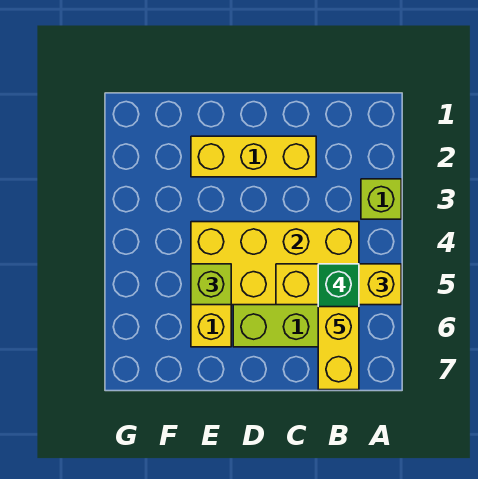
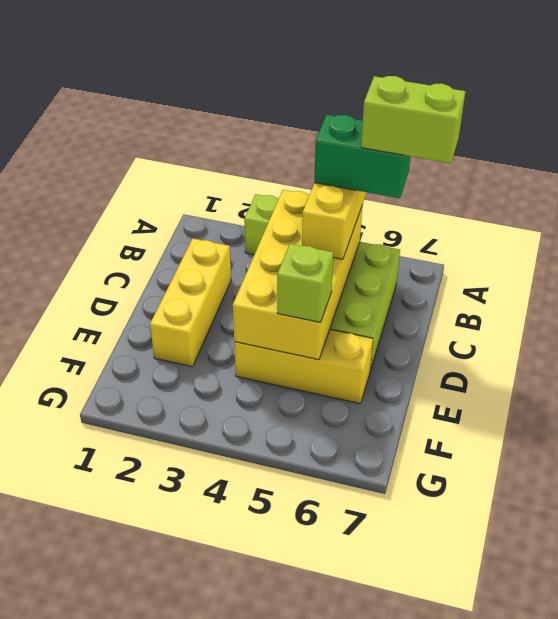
yellow brick B6:B7 level 5 -> lime brick B6:B7 level 5

